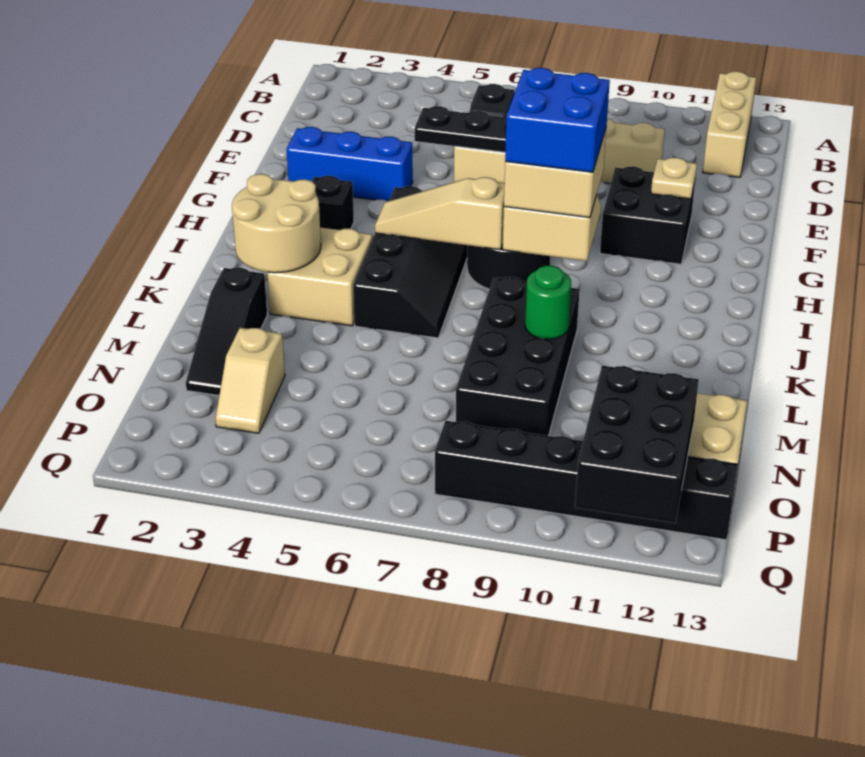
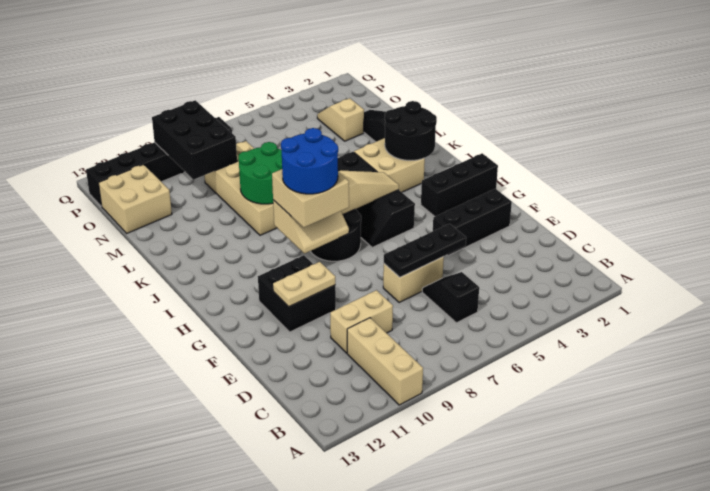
tan brick A12:C12 level 1 -> tan brick A10:C10 level 1
blue brick F2:F4 level 1 -> black brick F2:F4 level 1
tan plate F11 level 2 -> tan plate F10:F11 level 2
black brick H3 level 1 -> black brick H1:H3 level 1
blue brick H8:I9 level 4 -> blue round brick H8:I9 level 4
tan round brick J2:K3 level 2 -> black round brick J2:K3 level 2
black brick K8:N9 level 1 -> tan brick K8:N9 level 1
green round brick L9 level 2 -> green round brick K8:L9 level 2
black brick O11:Q12 level 2 -> black brick N9:P10 level 2

